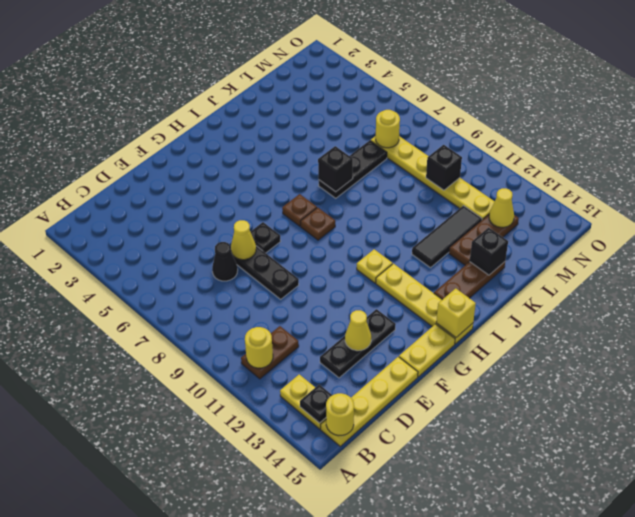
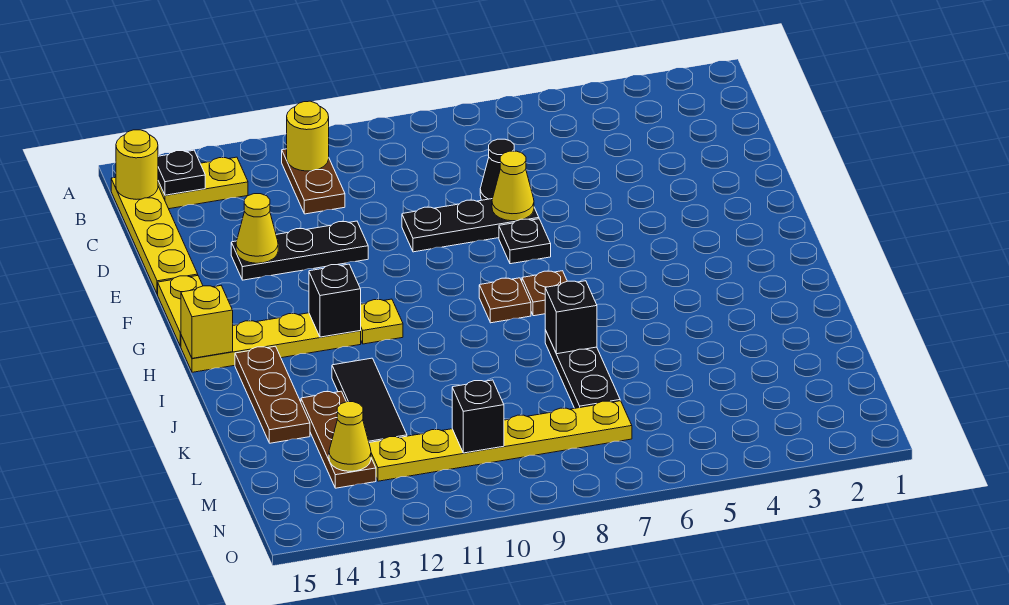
black plate D13:F13 level 1 -> black plate E11:E13 level 1
black brick K14 level 2 -> black brick H12 level 2
yellow round brick M7 level 2 -> none

